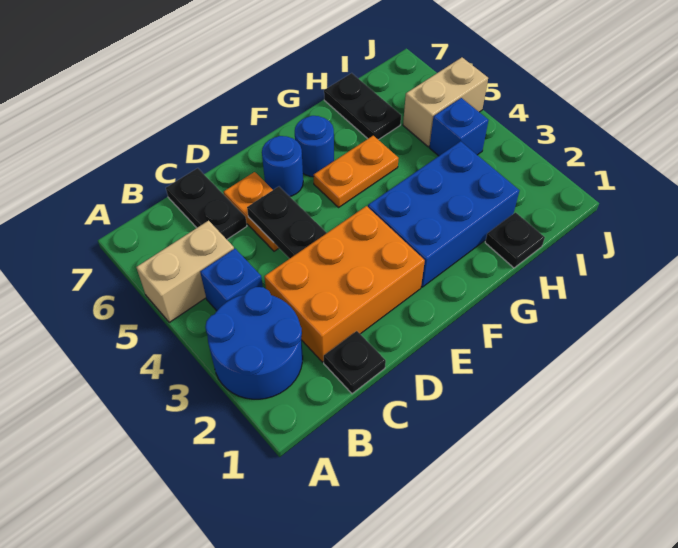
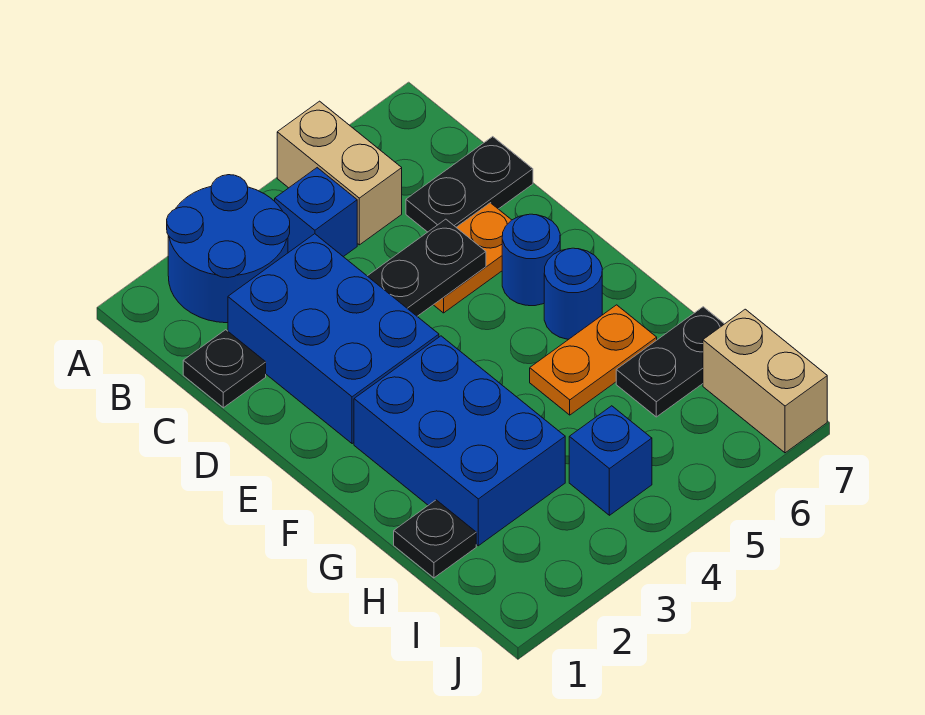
orange brick C2:E3 level 1 -> blue brick C2:E3 level 1
orange plate F5:G5 level 1 -> orange plate G5:G6 level 1
tan brick I5:J5 level 1 -> tan brick I7:J7 level 1

